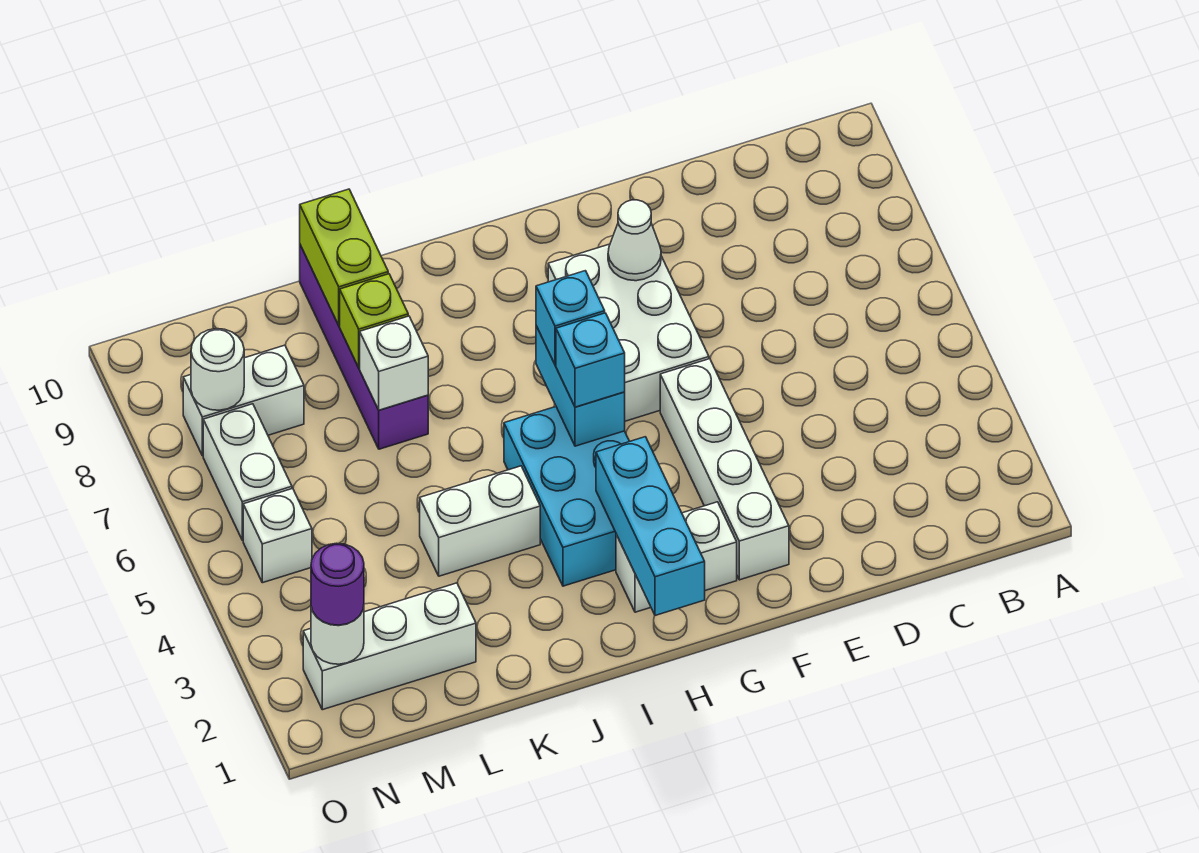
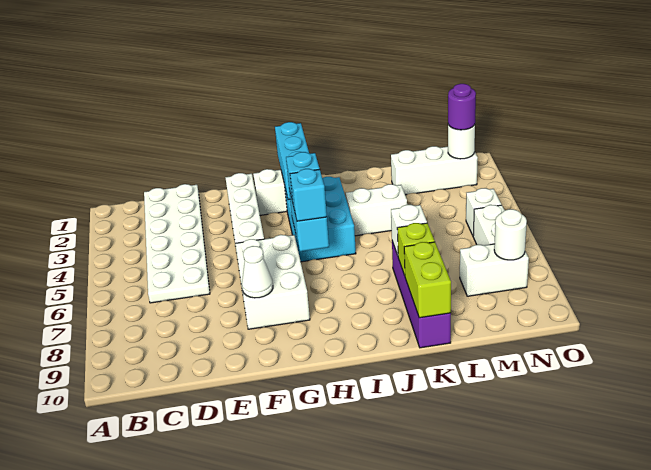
none -> white plate C1:D6 level 1

